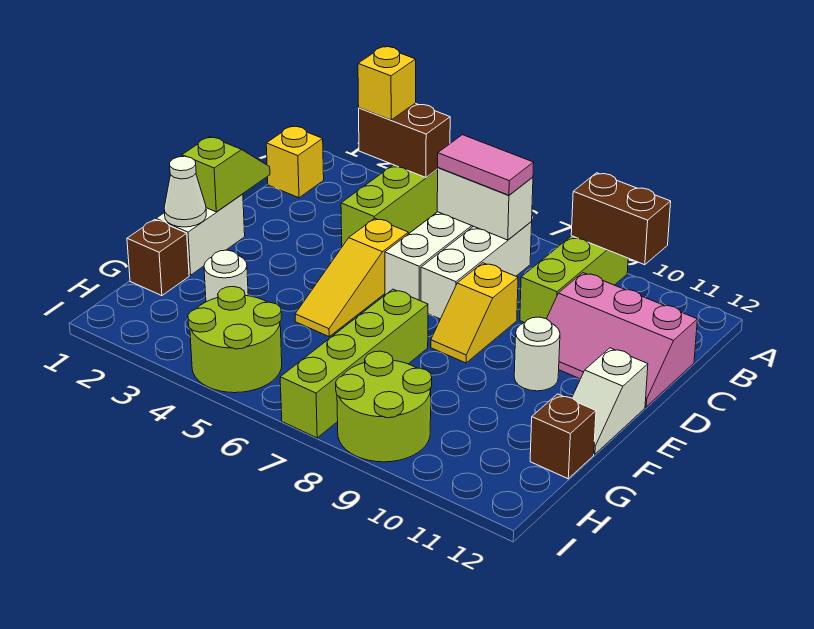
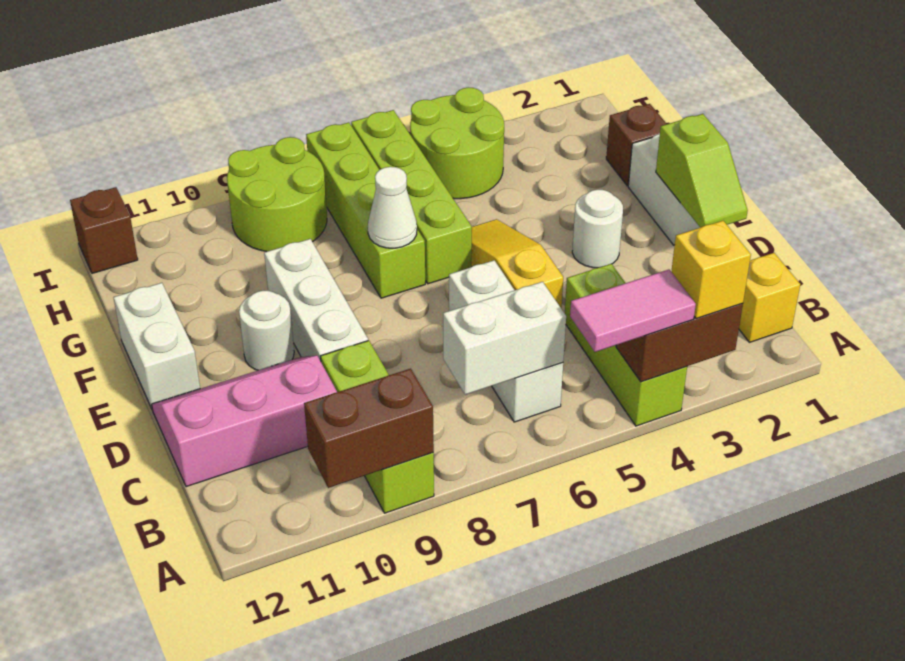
pink tile B6:B7 level 3 -> pink tile A4:A5 level 3
white brick B7:D7 level 1 -> white brick D9:F9 level 1
yellow slope D8:E8 level 1 top D -> none
white slope E12:F12 level 1 top E -> white brick E12:F12 level 1
white cone F1 level 2 -> white cone F7 level 2
none -> lime brick F6:I6 level 1
white round brick G3 level 1 -> white round brick E3 level 1
brown brick G12 level 1 -> brown brick I12 level 1

